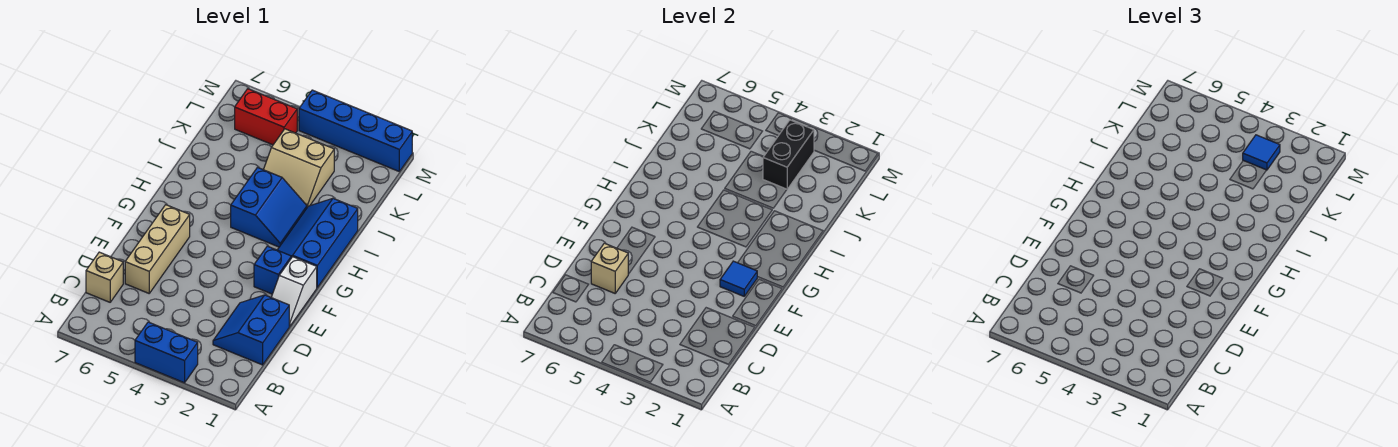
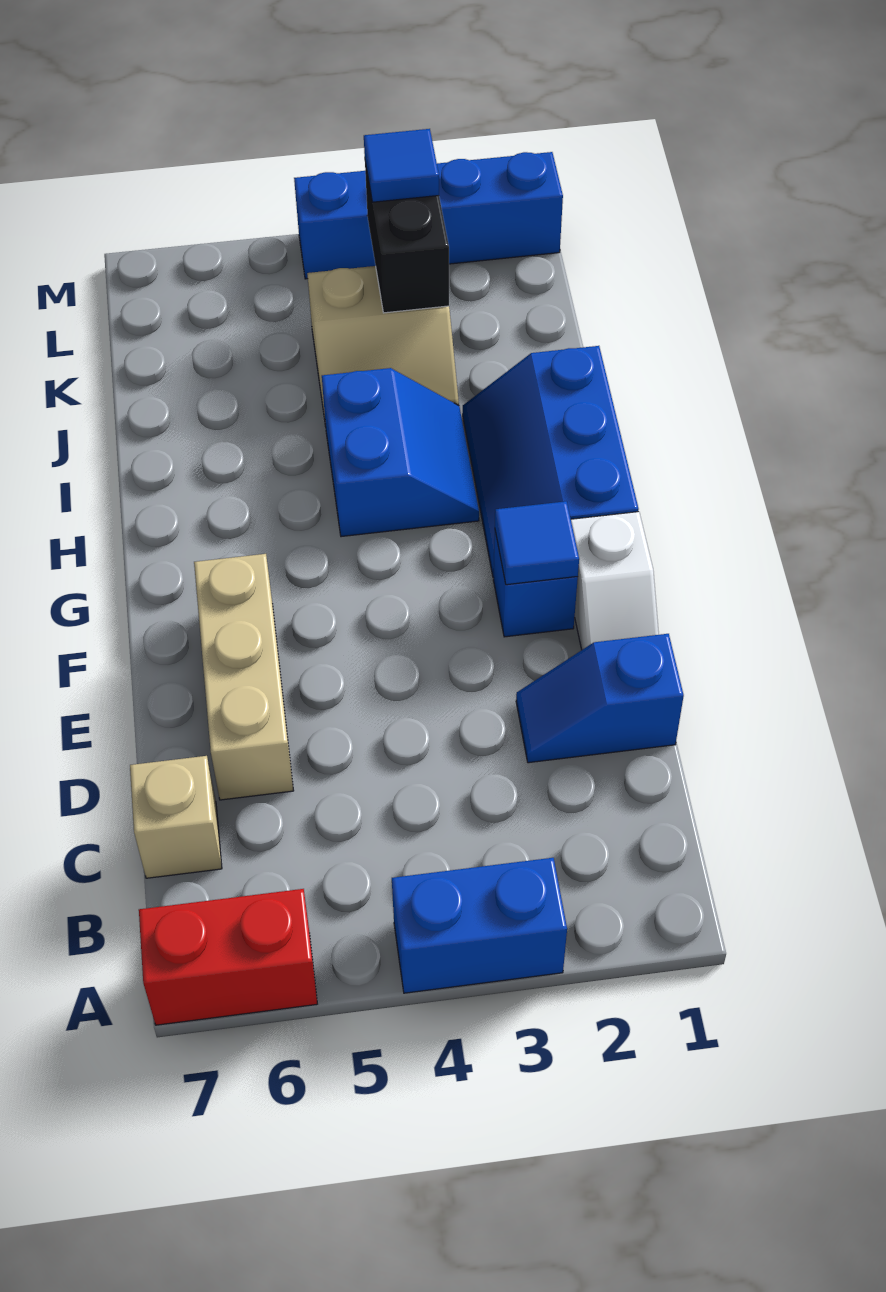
blue slope C1:D2 level 1 top 1 -> blue slope D1:D2 level 1 top 1
tan brick D6 level 2 -> none
red brick L5:L6 level 1 -> red brick A6:A7 level 1

